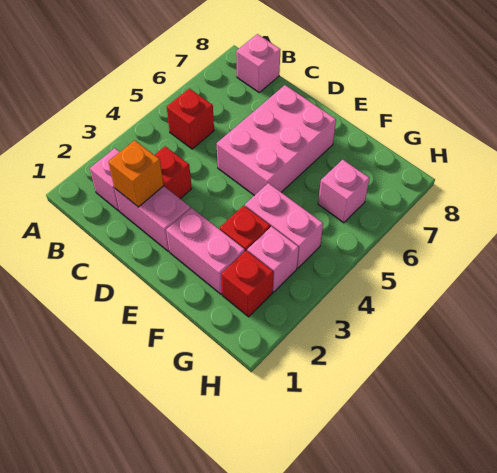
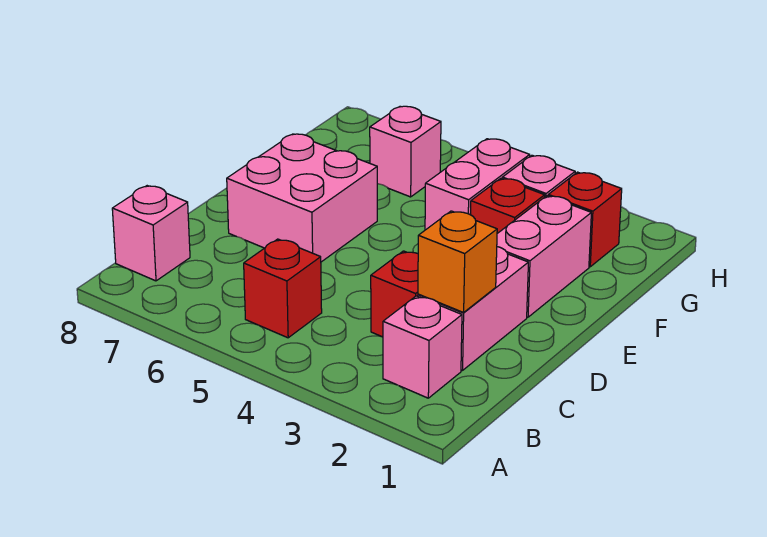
pink brick D5:E7 level 1 -> pink brick D6:E7 level 1

